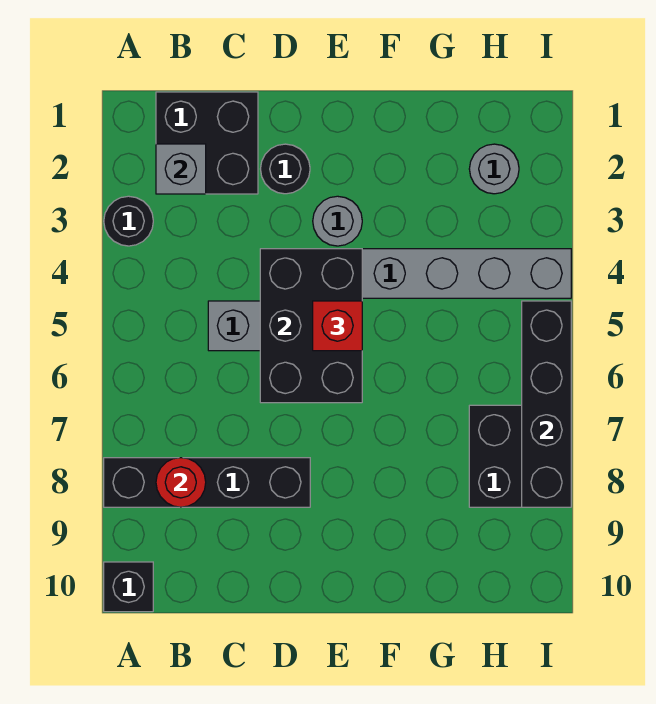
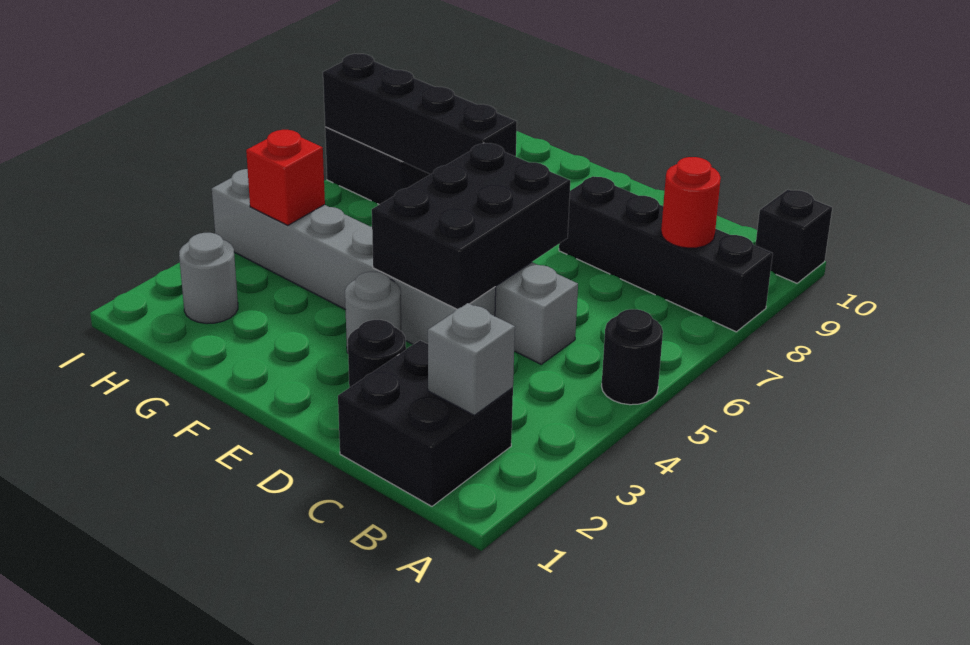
black round brick A3 level 1 -> black round brick A5 level 1
red brick E5 level 3 -> red brick H4 level 2
black brick I5:I8 level 2 -> black brick F7:I7 level 2

